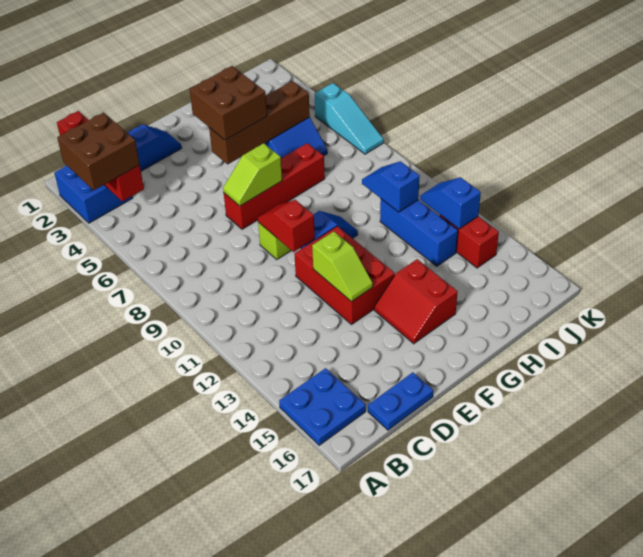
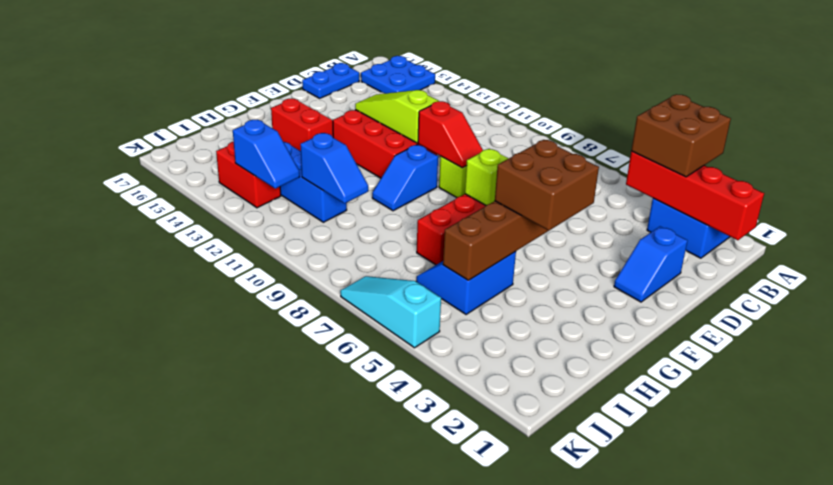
lime slope E12:E13 level 2 top 12 -> lime slope E11:E13 level 2 top 11

